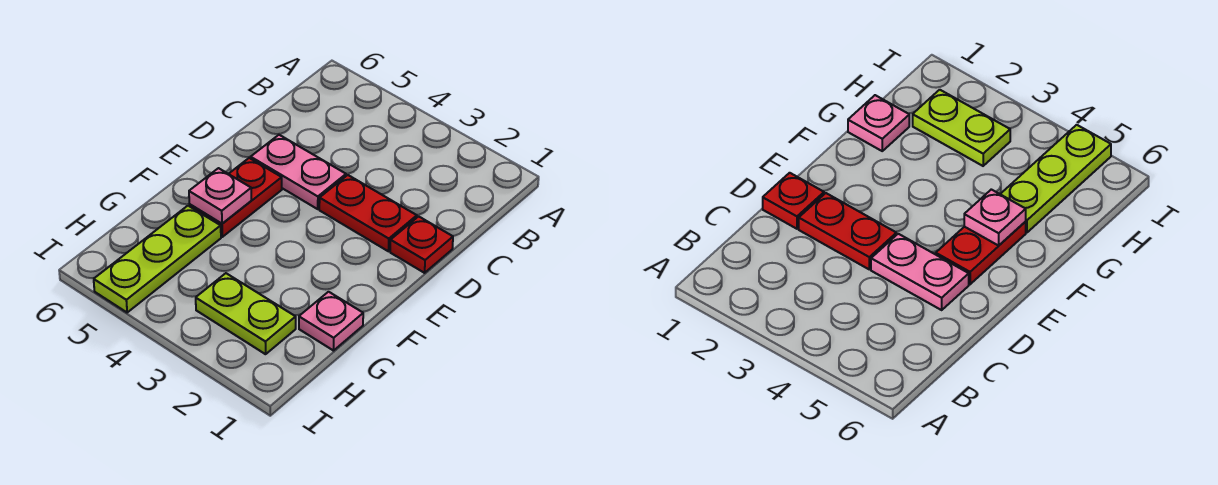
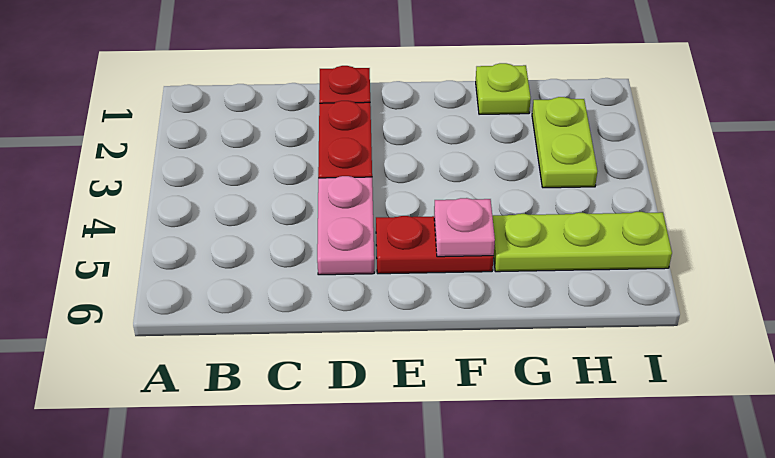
pink plate G1 level 1 -> lime plate G1 level 1

